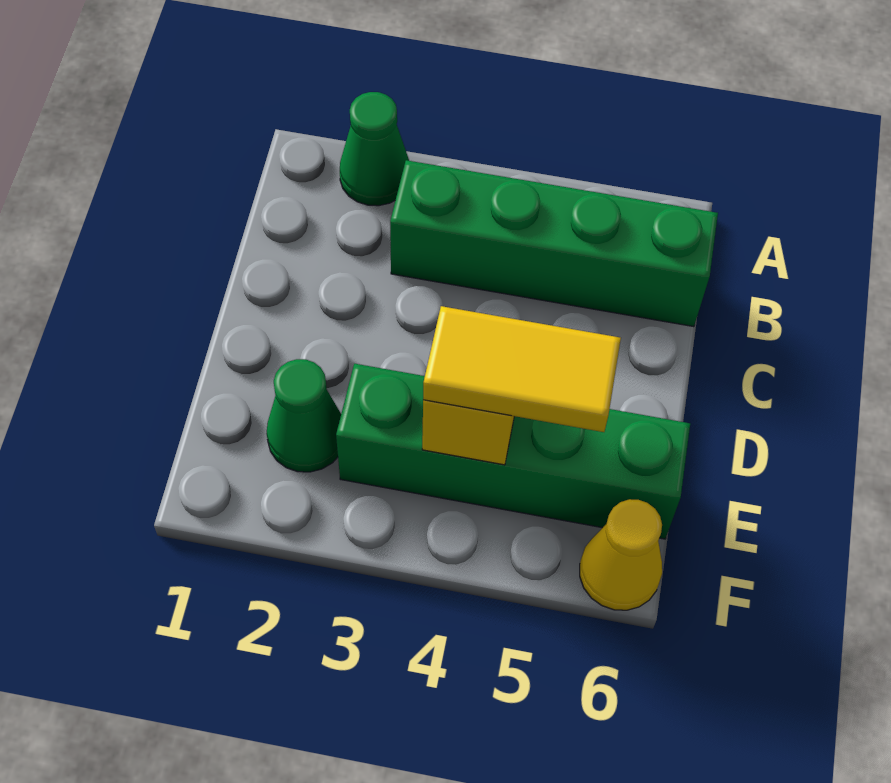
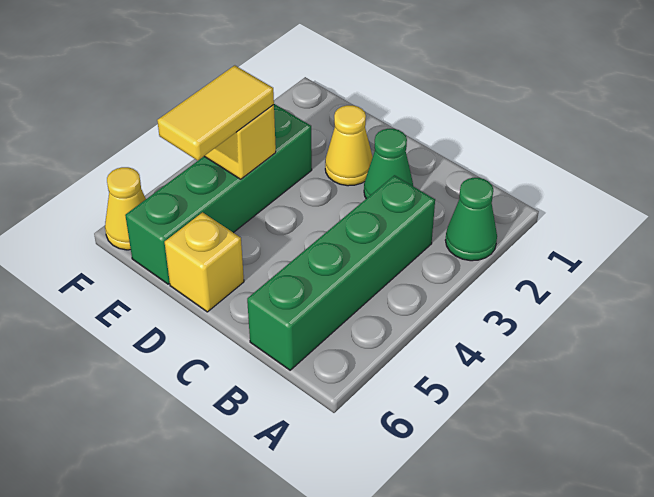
none -> yellow cone D2 level 1
none -> yellow brick D6 level 1
green cone E2 level 1 -> green cone C2 level 1

